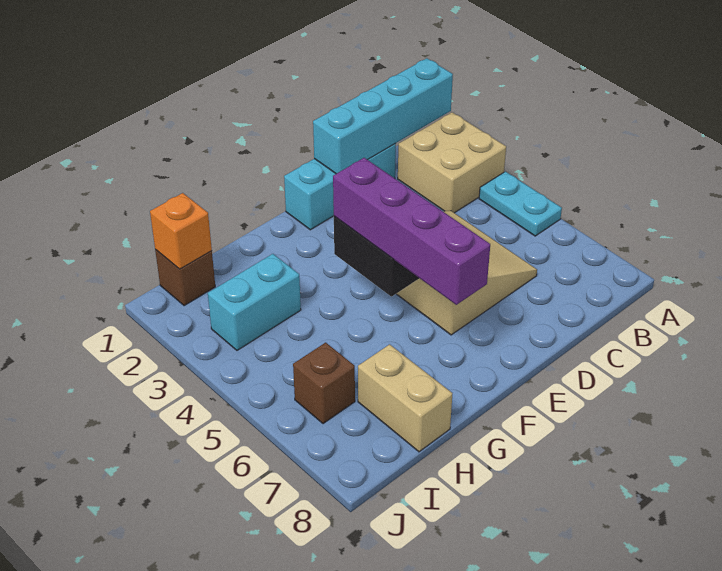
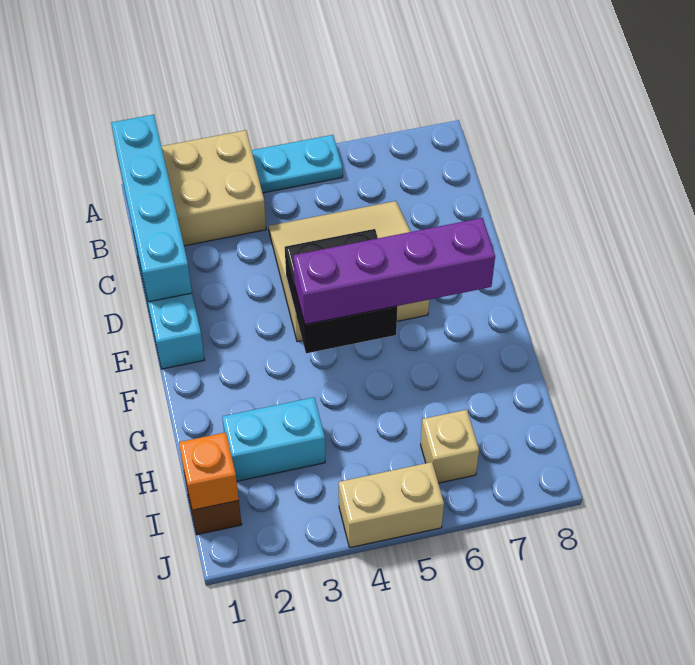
cyan brick H3:I3 level 1 -> cyan brick H2:H3 level 1
tan brick H7:H8 level 1 -> tan brick J4:J5 level 1
brown brick I6 level 1 -> tan brick I6 level 1

